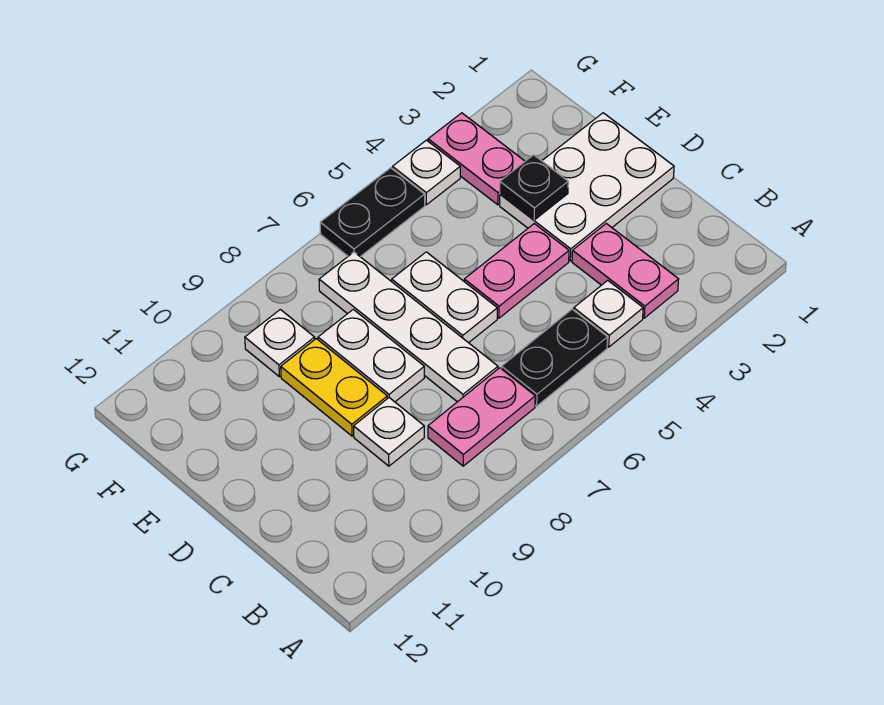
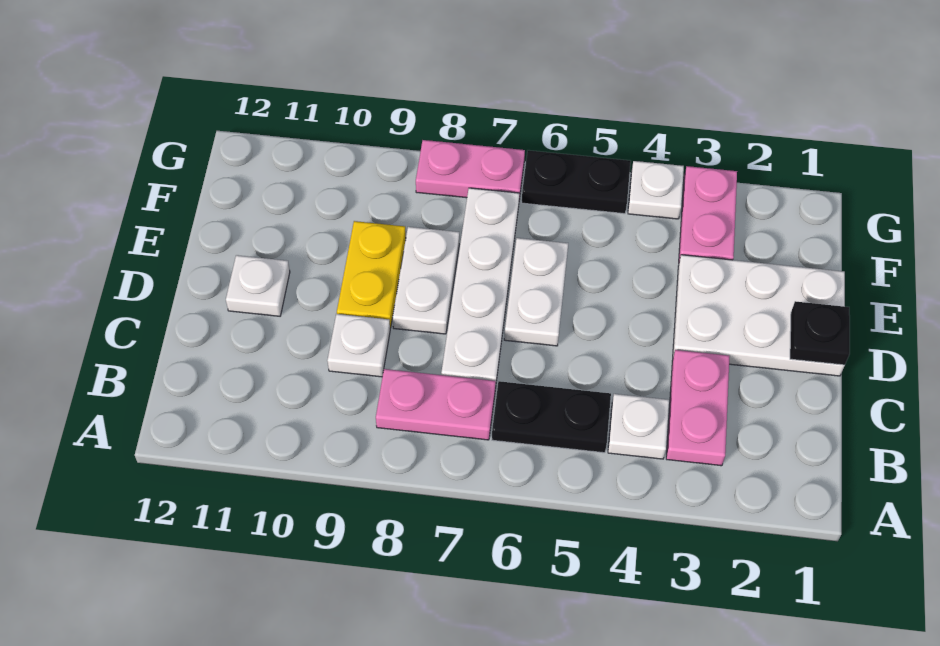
pink plate D4:D5 level 1 -> pink plate G7:G8 level 1
black plate E3 level 2 -> black plate D1 level 2
white plate F9 level 1 -> white plate D11 level 1

